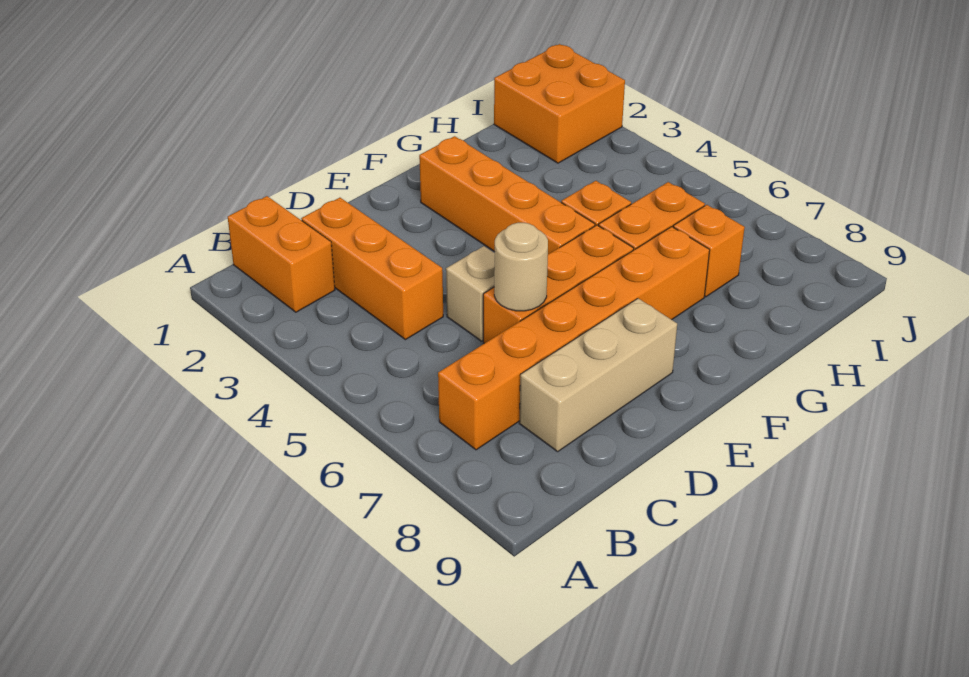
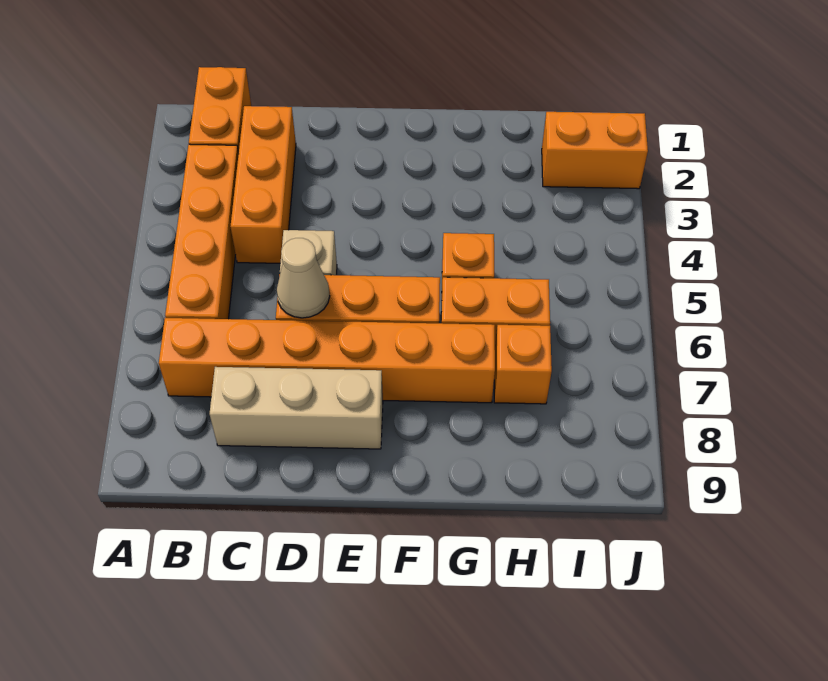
tan round brick D6 level 2 -> tan cone D6 level 2
orange brick F2:F5 level 1 -> orange brick B3:B6 level 1
orange brick I1:J2 level 1 -> orange brick I2:J2 level 1

